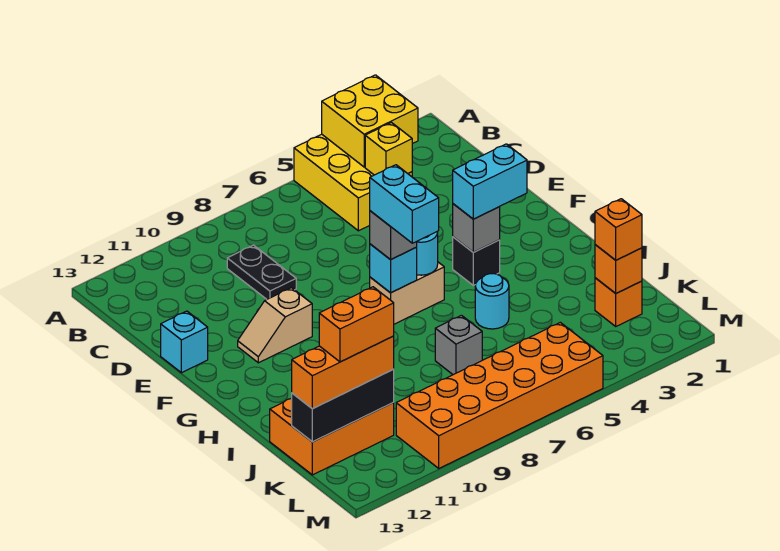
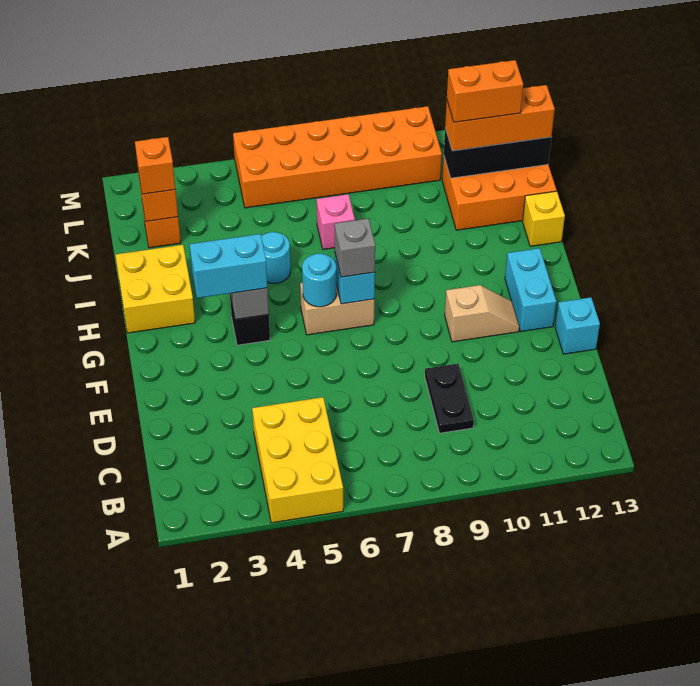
yellow brick A3:B4 level 2 -> yellow brick H1:I2 level 1
yellow brick C4 level 2 -> yellow brick I13 level 1
cyan brick G7:H7 level 4 -> cyan brick F12:G12 level 1
grey brick J7 level 1 -> pink brick J7 level 1

